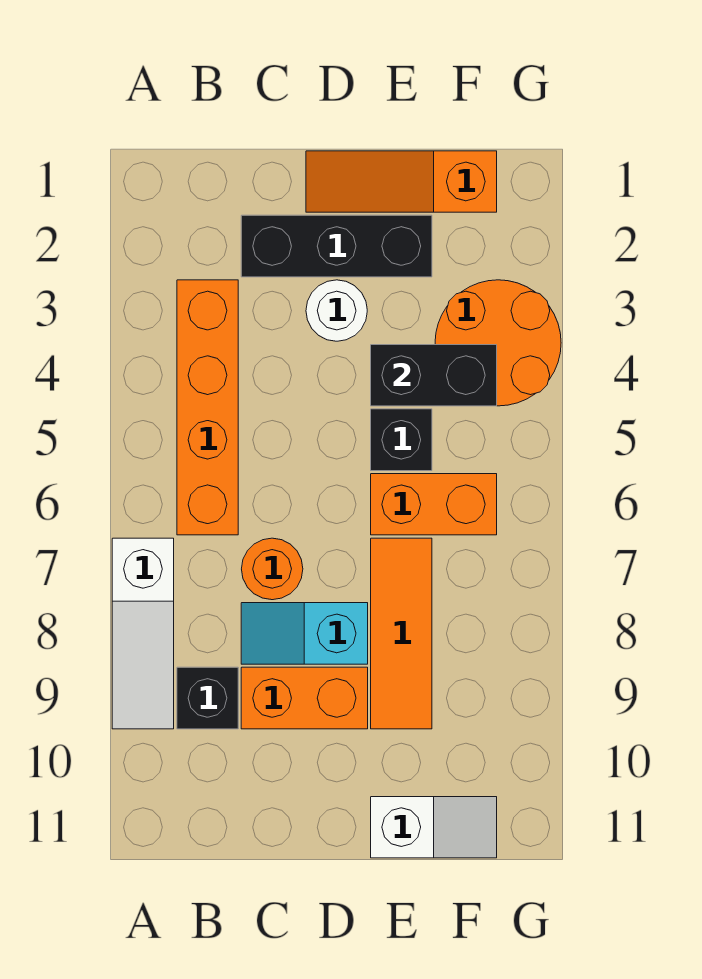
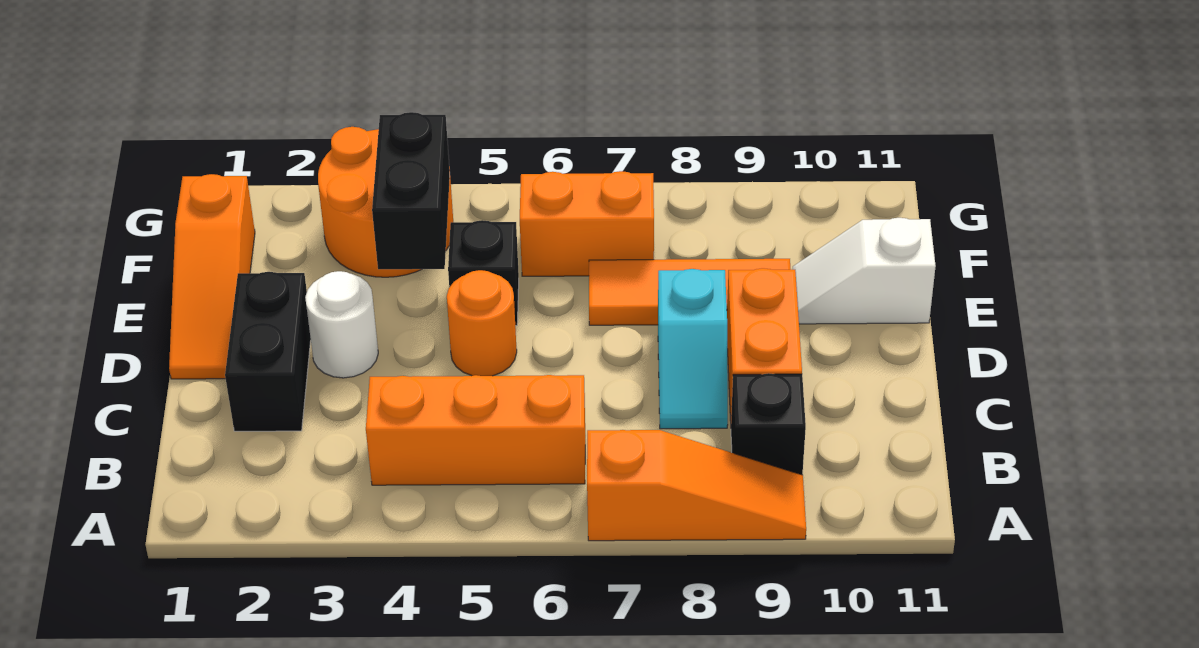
white slope A7:A9 level 1 top 7 -> orange slope A7:A9 level 1 top 7
orange brick B3:B6 level 1 -> orange brick B4:B6 level 1
black brick C2:E2 level 1 -> black brick C2:D2 level 1
orange round brick C7 level 1 -> orange round brick D5 level 1
orange brick E6:F6 level 1 -> orange brick F6:F7 level 1
white slope E11:F11 level 1 top E -> white slope E10:E11 level 1 top 11

